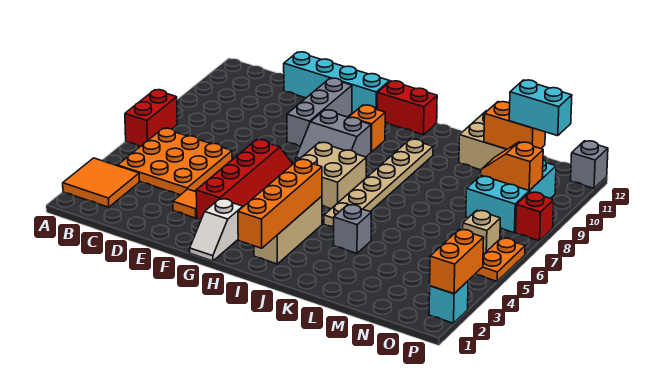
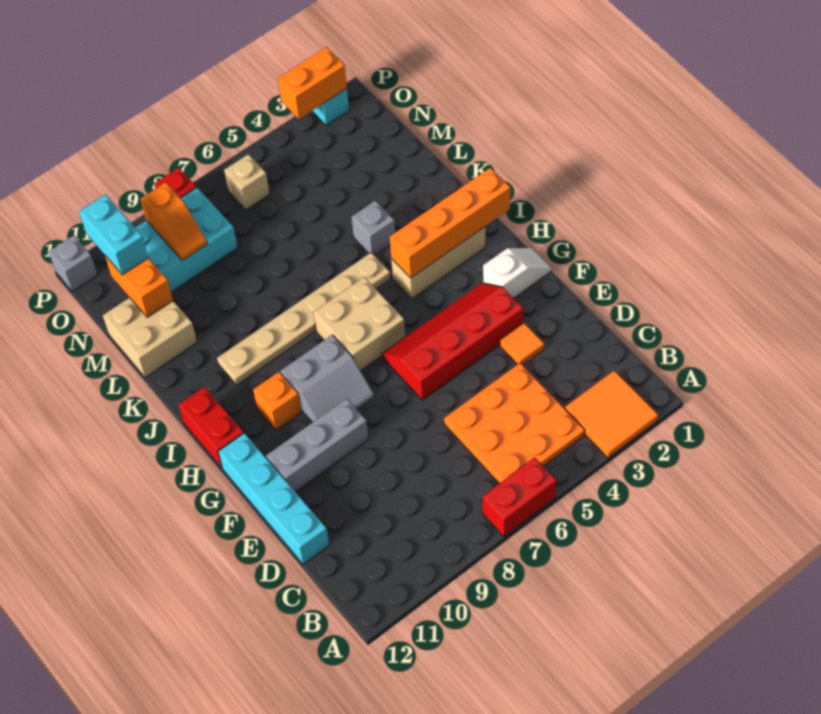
grey slope G8:H9 level 1 top 9 -> grey slope G8:H9 level 1 top H
orange plate P5:P6 level 1 -> none

